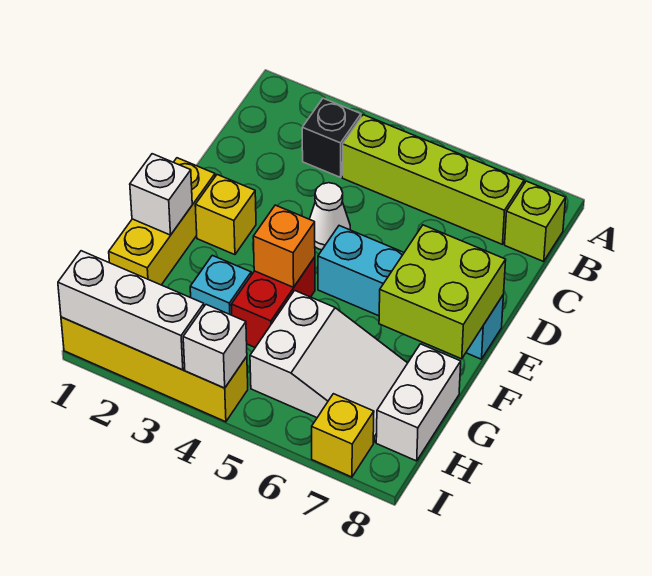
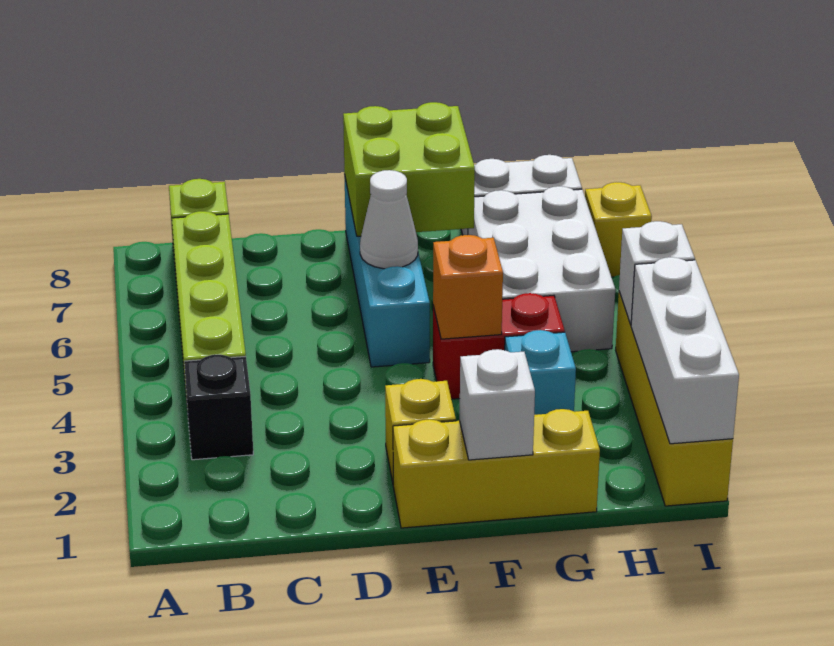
white cone D4 level 1 -> white cone E6 level 2
white slope G5:H7 level 1 top 5 -> white brick G5:H7 level 1

